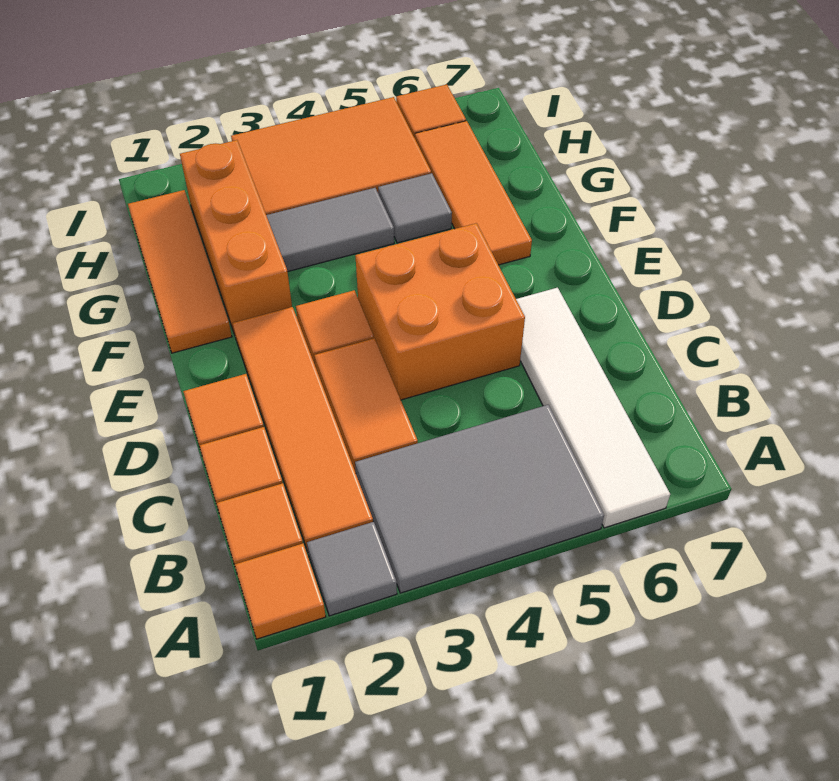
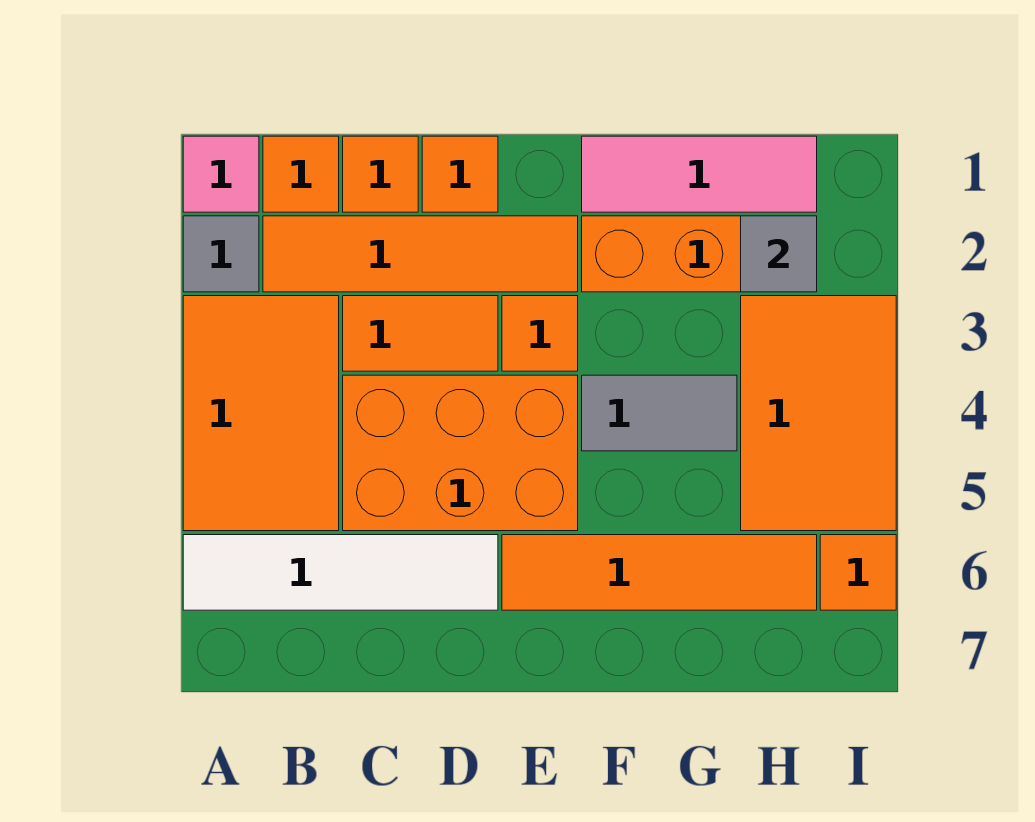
orange tile A1 level 1 -> pink tile A1 level 1
grey tile A3:B5 level 1 -> orange tile A3:B5 level 1
orange brick D4:E5 level 1 -> orange brick C4:E5 level 1
orange tile F1:H1 level 1 -> pink tile F1:H1 level 1
orange tile F6:H6 level 1 -> orange tile E6:H6 level 1
grey tile G3:G4 level 1 -> grey tile F4:G4 level 1
grey tile G5 level 1 -> grey tile H2 level 2

